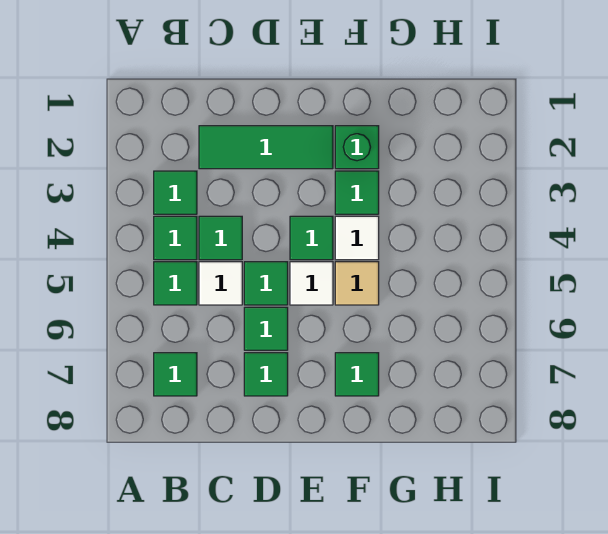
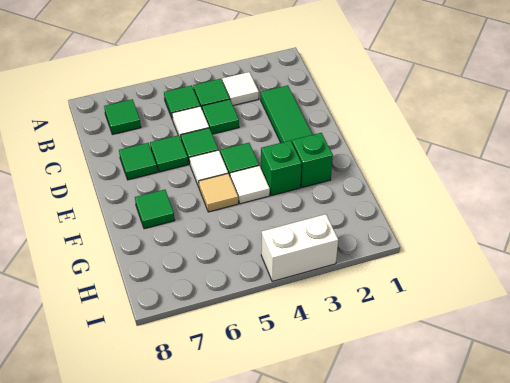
green tile B3 level 1 -> white tile B3 level 1
green tile F3 level 1 -> green brick F3 level 1
none -> white brick I3:I4 level 1

